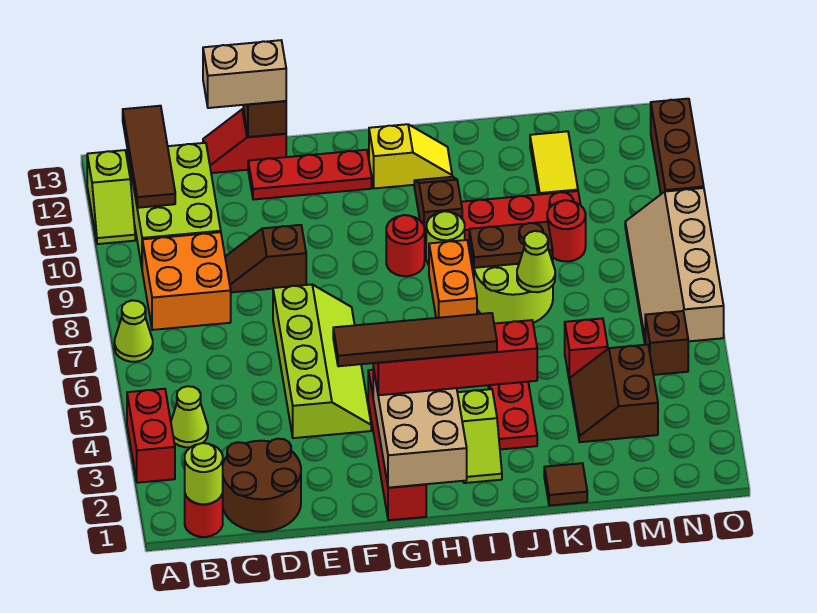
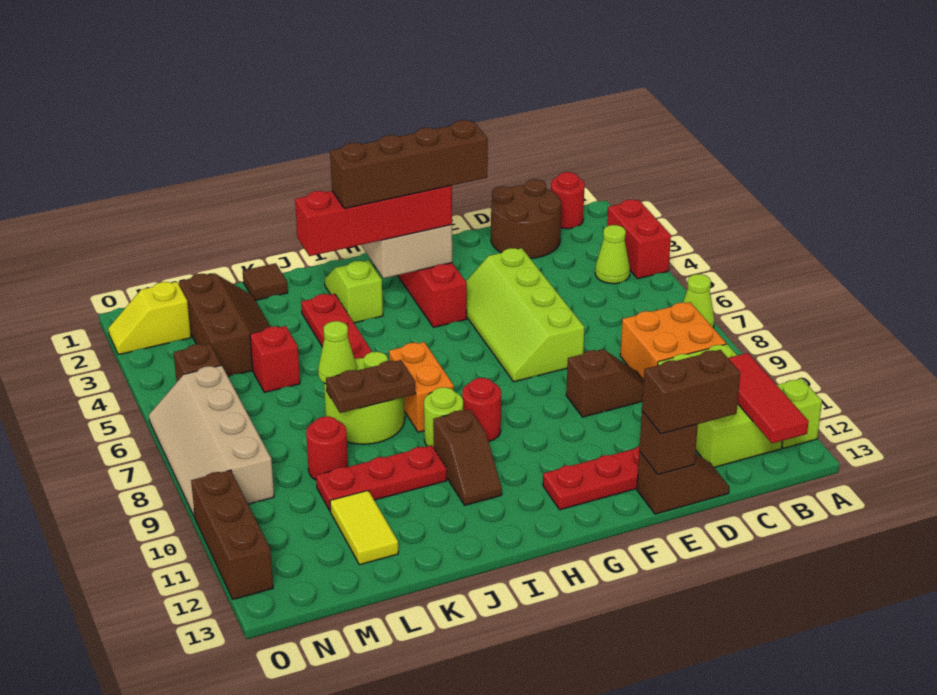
lime round brick B1 level 2 -> none
brown tile B11:B13 level 2 -> red tile B11:B13 level 2
red slope D13:E13 level 1 top E -> brown slope D13:E13 level 1 top E
tan brick D13:E13 level 3 -> brown brick D13:E13 level 3
brown tile F3:I3 level 4 -> brown brick F3:I3 level 4
yellow slope H12:I12 level 1 top H -> yellow slope N2:O2 level 1 top N
brown slope L3:M4 level 1 top M -> brown slope L2:M4 level 1 top M
tan slope N6:O9 level 1 top O -> tan slope N6:O9 level 1 top N

